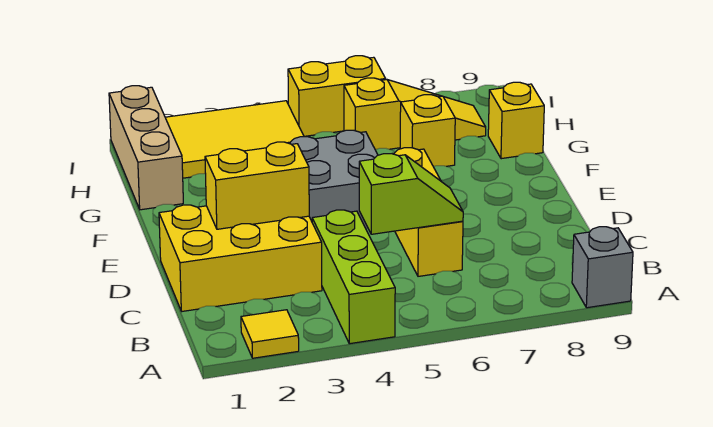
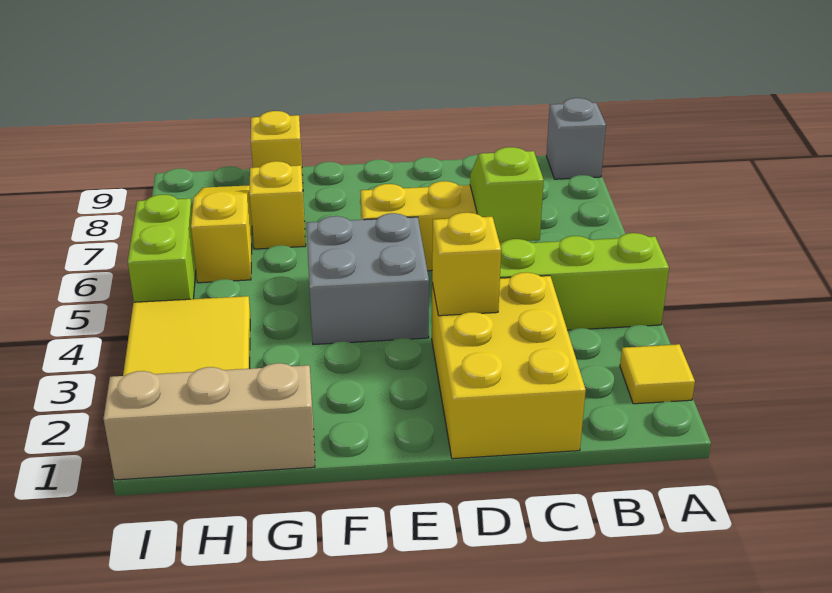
yellow brick D2:D3 level 2 -> yellow brick D3 level 2
yellow brick I5:I6 level 1 -> lime brick I5:I6 level 1

